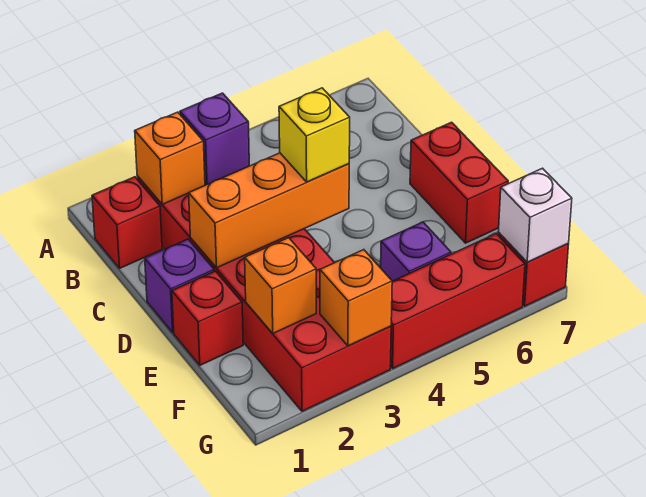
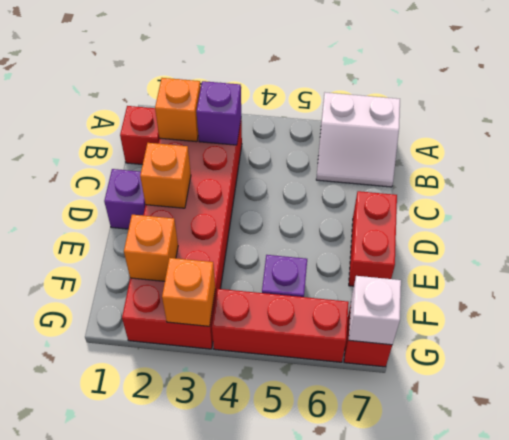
none -> white slope A6:B7 level 1 top A
orange brick D2:D4 level 2 -> orange brick D2 level 2
yellow brick D4 level 3 -> none
red brick E1 level 1 -> none

